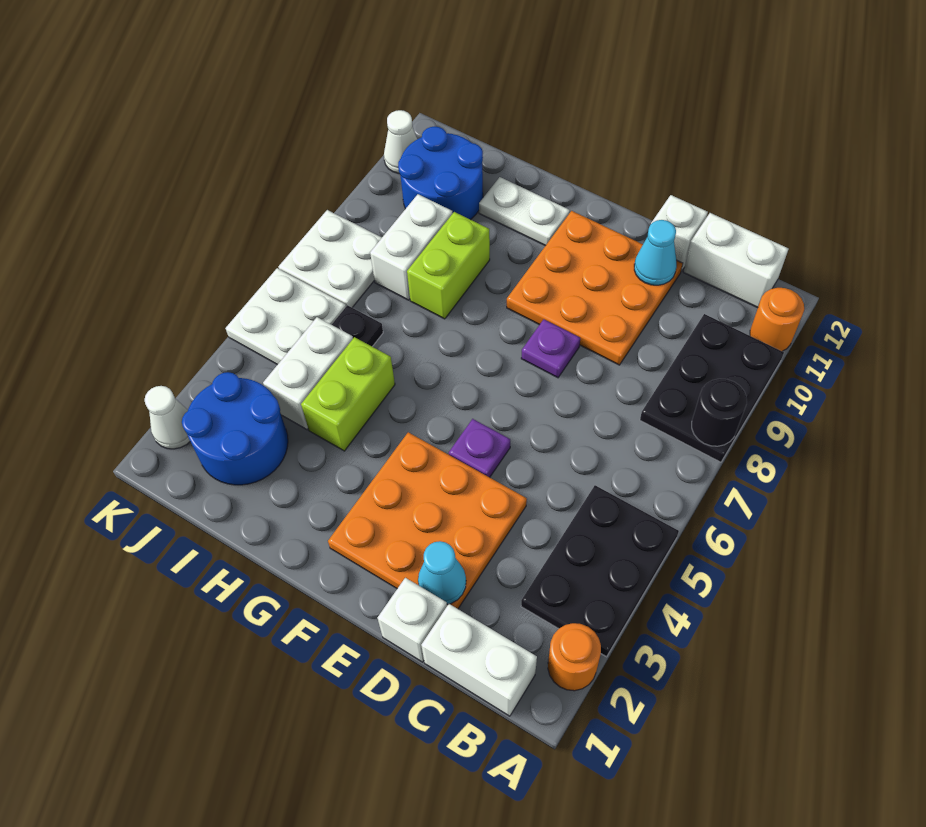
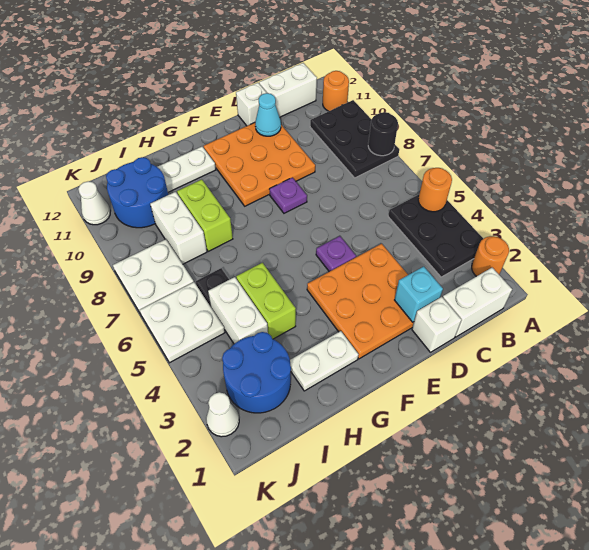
none -> orange round brick A5 level 2
cyan cone D2 level 2 -> cyan brick D2 level 2
none -> white plate G2:H2 level 1

